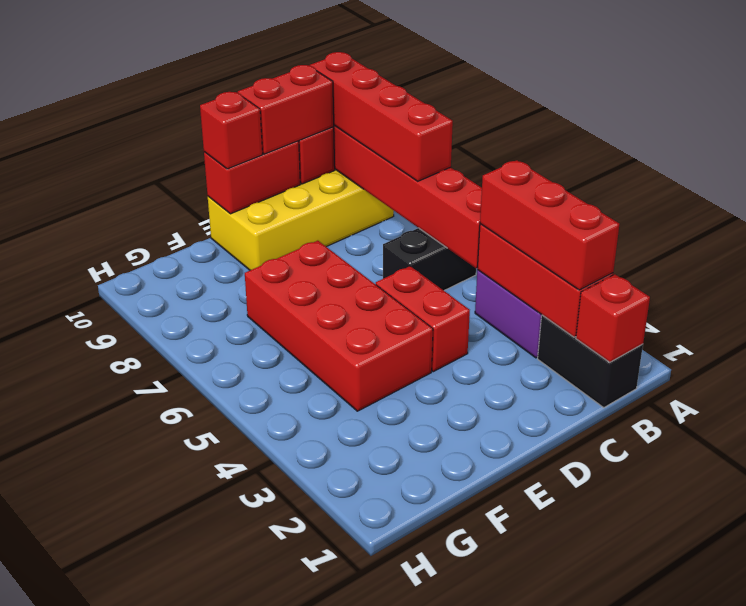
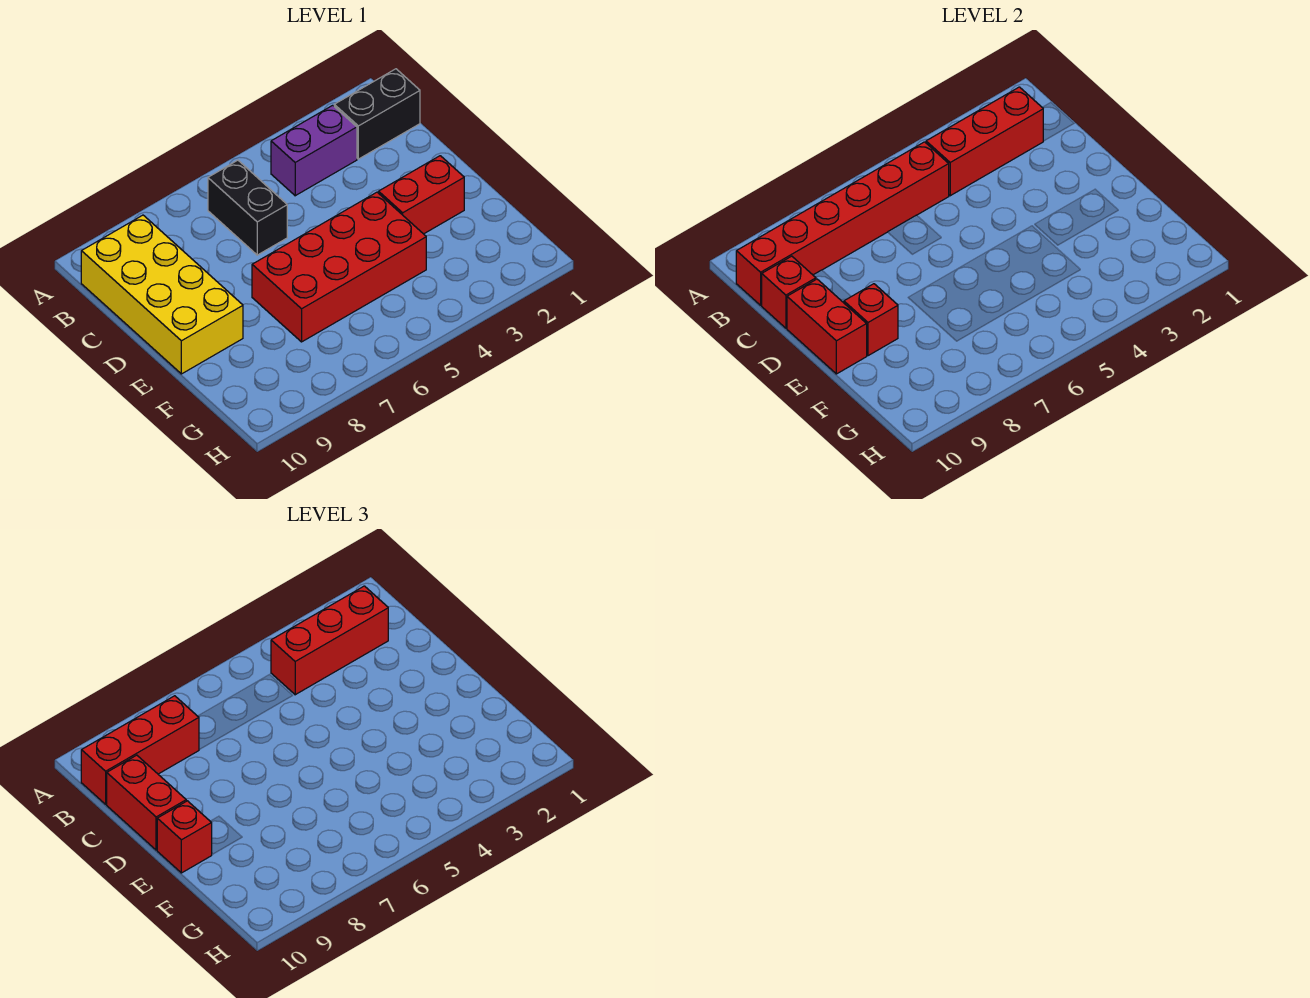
red brick B1 level 2 -> red brick E9 level 2
red brick B7:B10 level 3 -> red brick B8:B10 level 3
red brick D4:D5 level 1 -> red brick E2:E3 level 1

